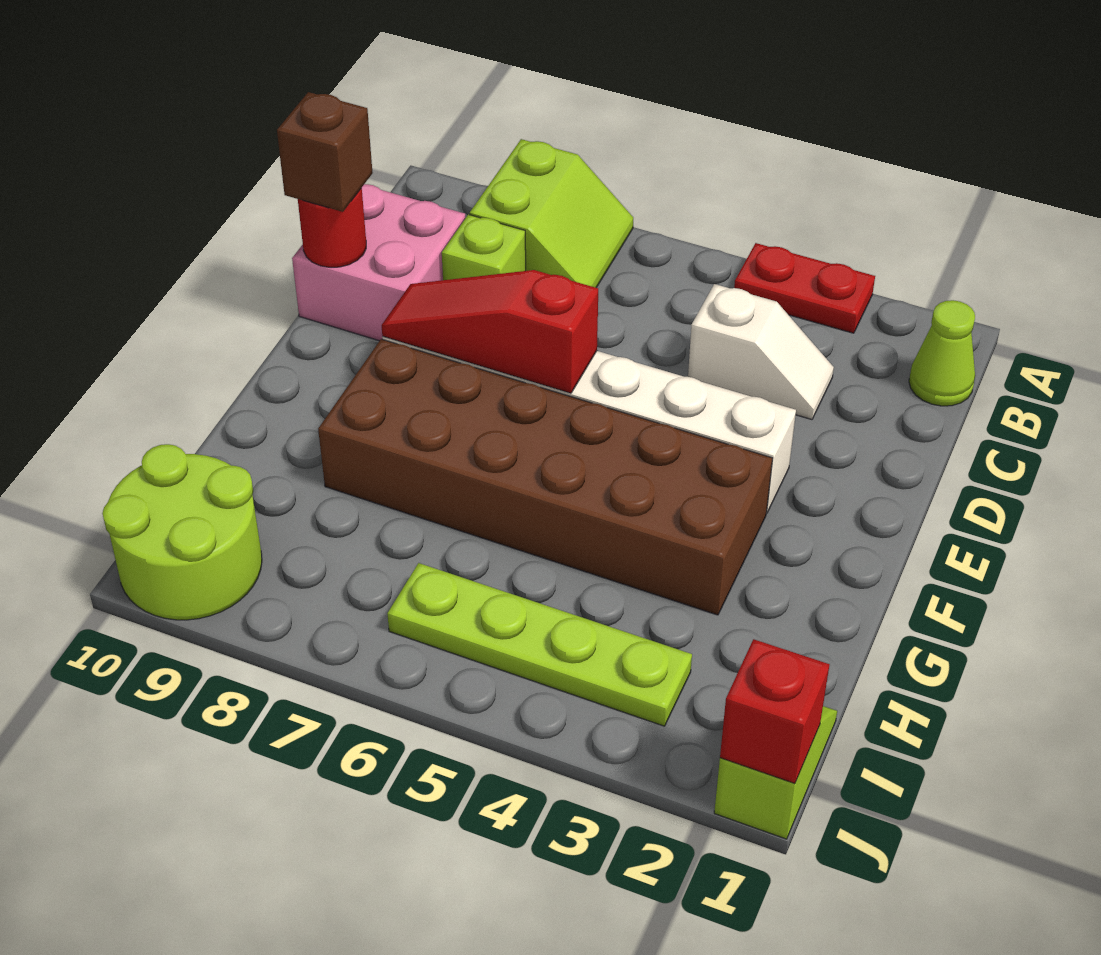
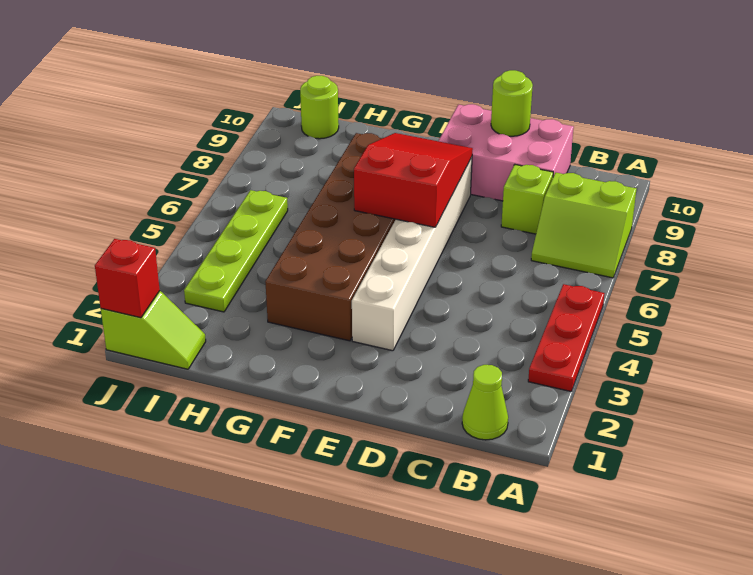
red plate A3:A4 level 1 -> red plate A3:A5 level 1
white slope C3:C4 level 1 top 4 -> none
pink brick C9:D10 level 1 -> pink brick C9:E10 level 1
red round brick D10 level 2 -> lime round brick D10 level 2
brown brick D10 level 3 -> none
red slope E6:E8 level 2 top 6 -> red slope E6:F8 level 2 top 6
lime round brick I9:J10 level 1 -> lime round brick I10 level 1

